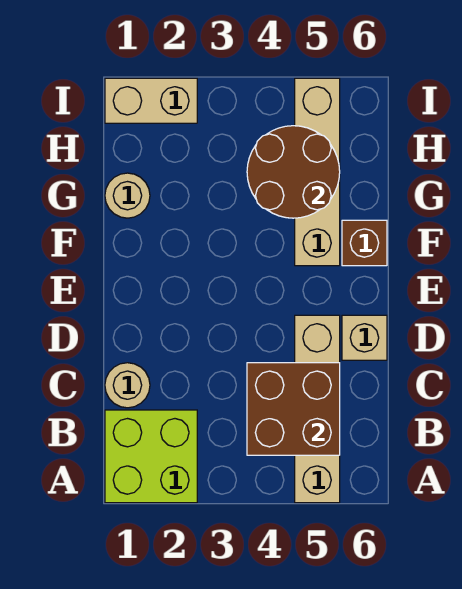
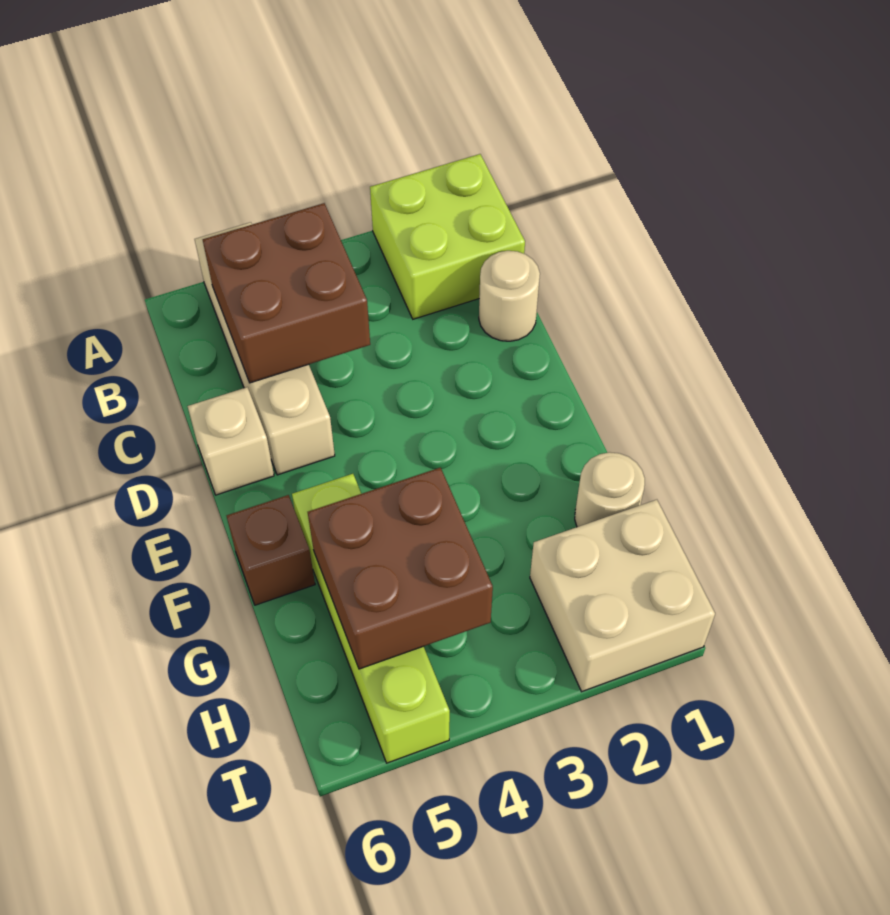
tan brick F5:I5 level 1 -> lime brick F5:I5 level 1
brown round brick G4:H5 level 2 -> brown brick G4:H5 level 2
tan brick I1:I2 level 1 -> tan brick H1:I2 level 1

